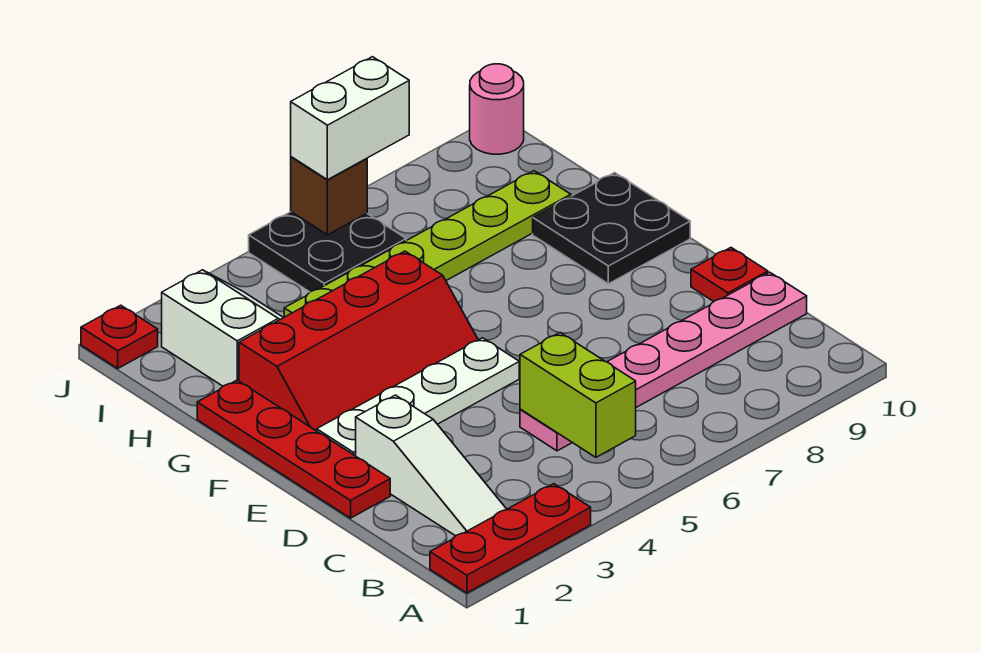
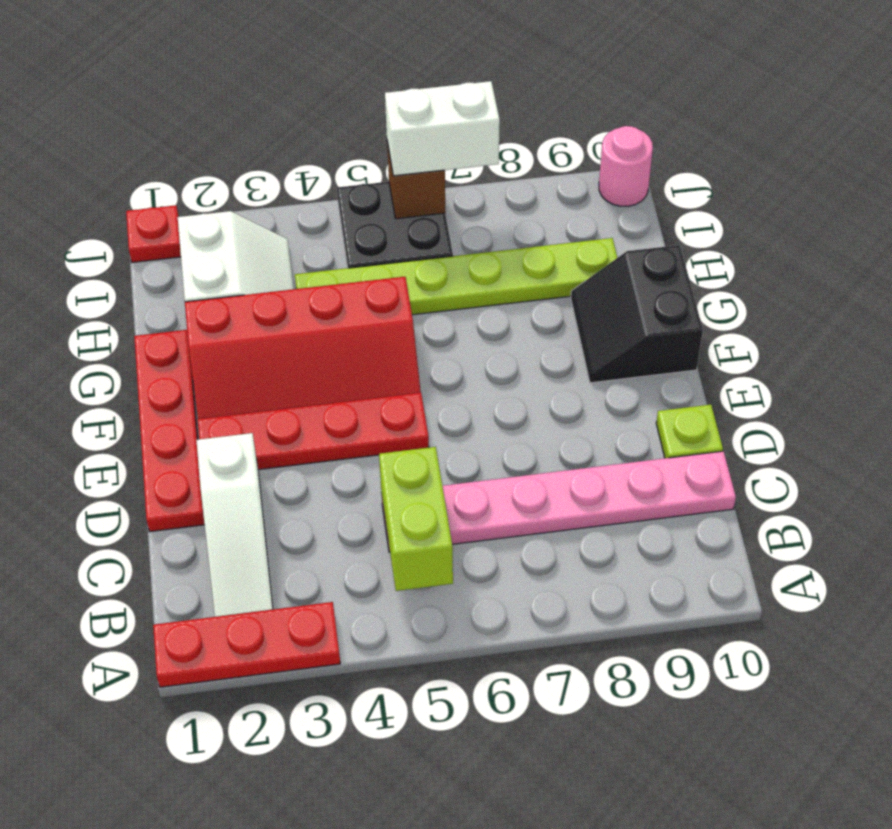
red plate D10 level 1 -> lime plate D10 level 1
white plate E2:E5 level 1 -> red plate E2:E5 level 1
black plate F9:G10 level 1 -> black slope F9:G10 level 1 top 10

